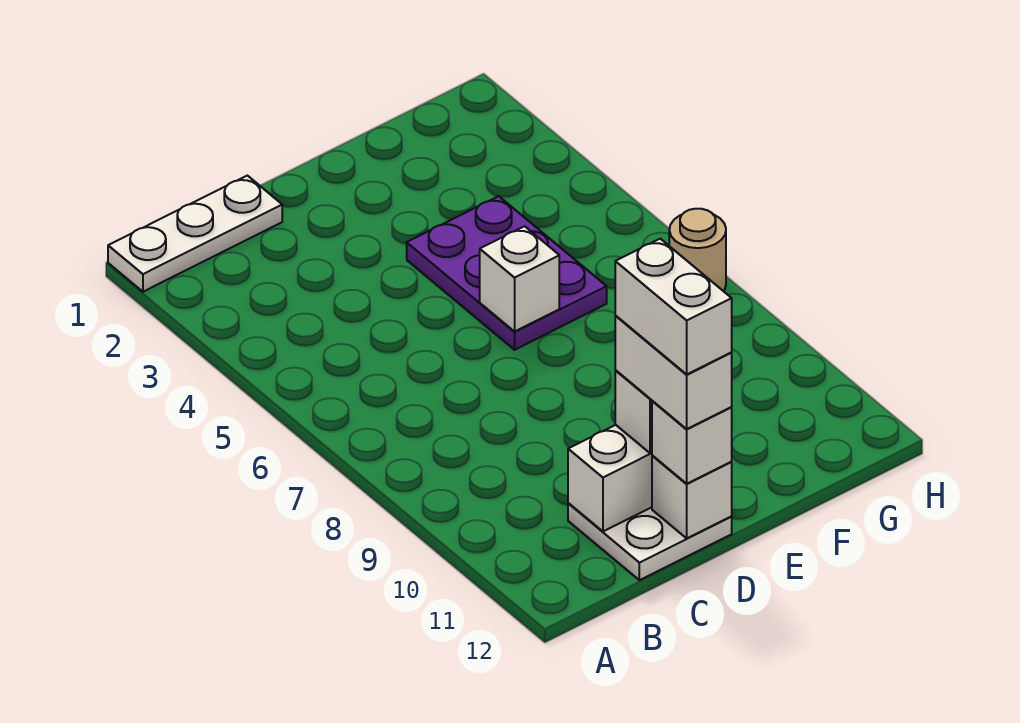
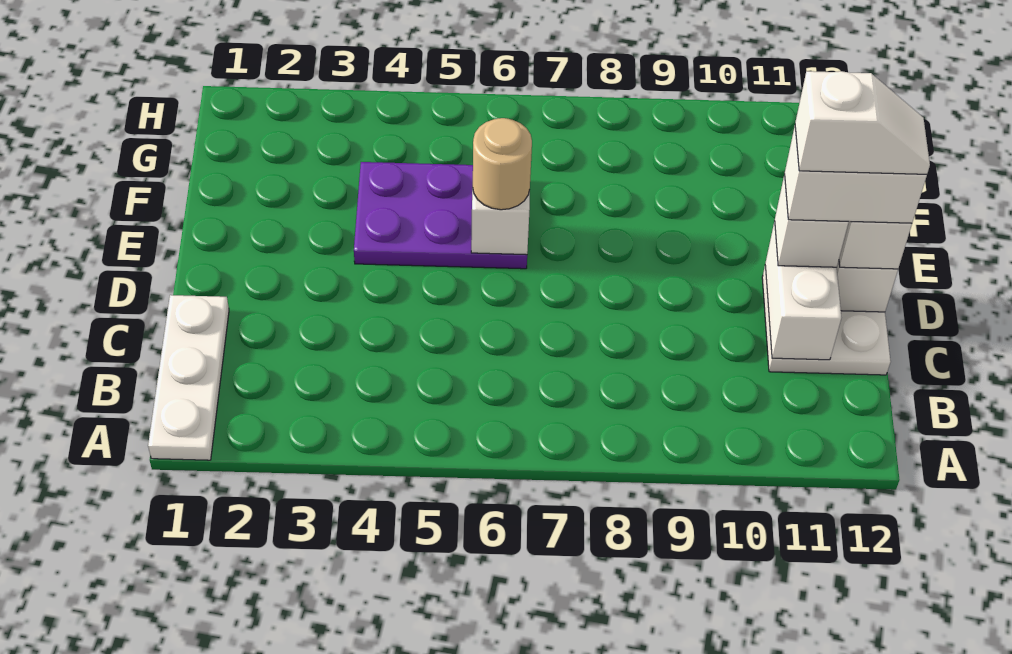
white brick D11:D12 level 5 -> white slope D11:D12 level 5 top 11
tan round brick H7 level 1 -> tan round brick E6 level 3

